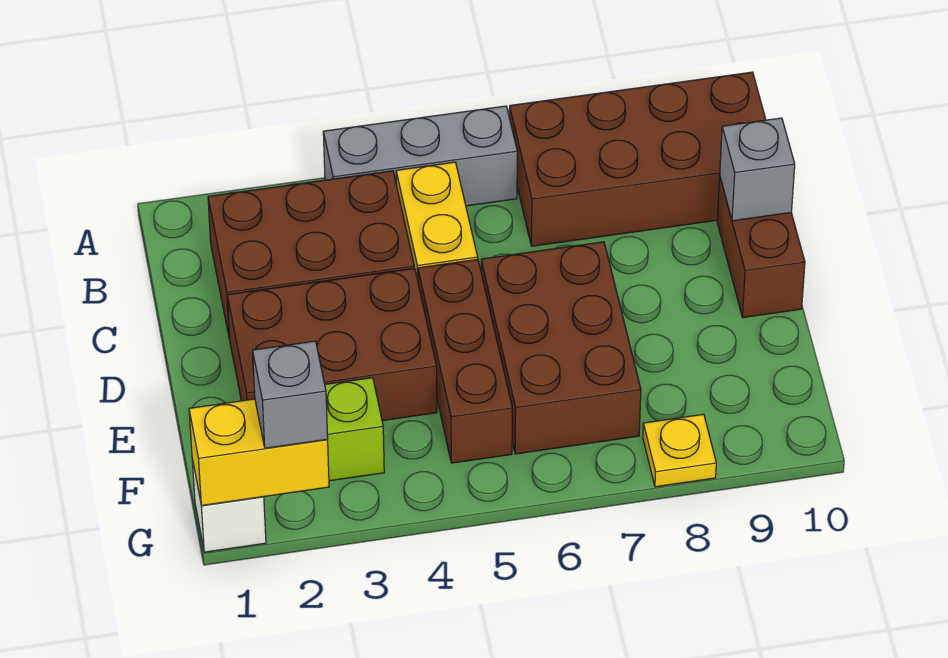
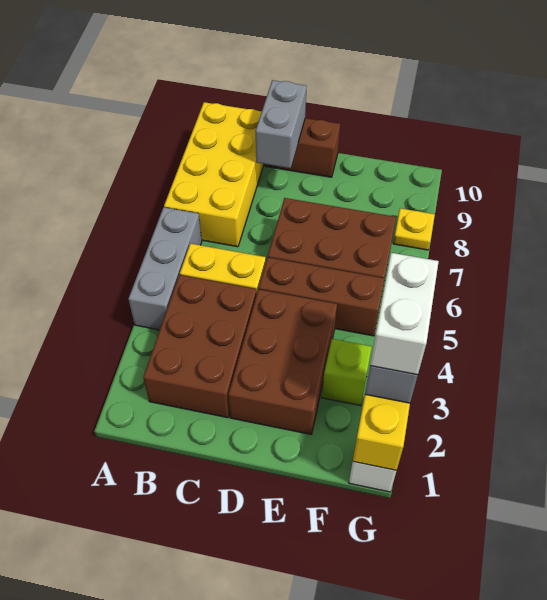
brown brick A7:B10 level 1 -> yellow brick A7:B10 level 1
grey brick C10 level 2 -> grey brick C9:C10 level 2
none -> white brick G2:G3 level 4

